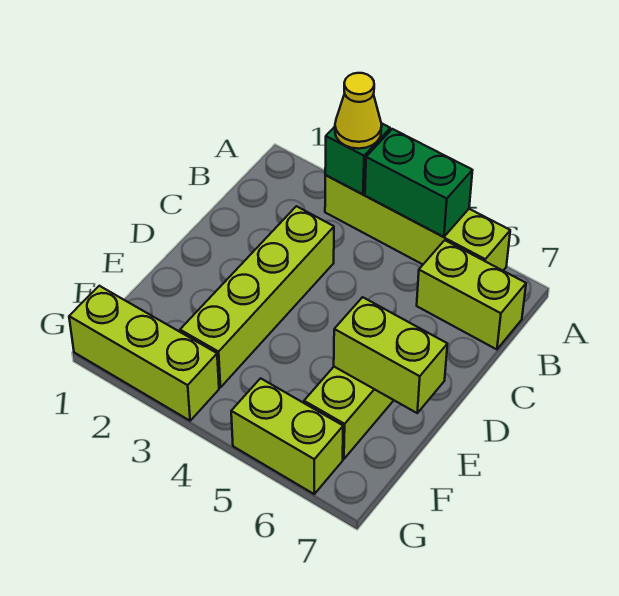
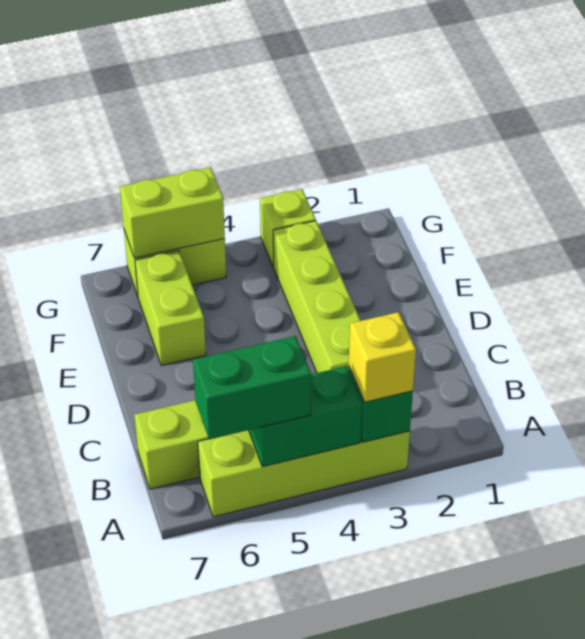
yellow cone A3 level 3 -> yellow brick A3 level 3
none -> green brick A5:A6 level 3
lime brick E6:E7 level 2 -> lime brick G5:G6 level 2
lime brick G1:G3 level 1 -> lime brick G3 level 1

